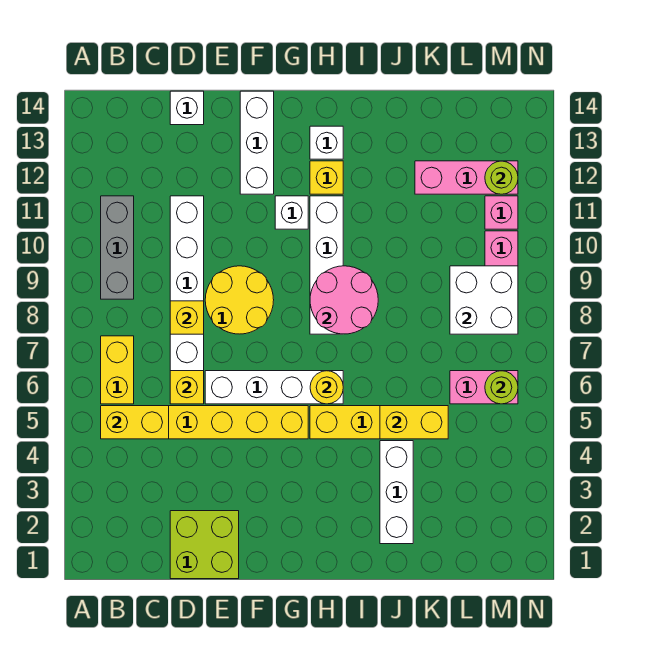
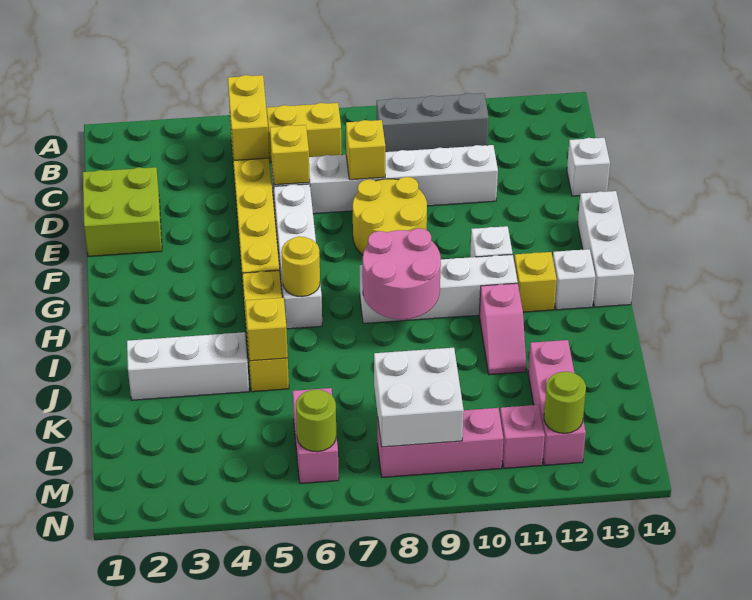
white brick F12:F14 level 1 -> white brick F14:H14 level 1
none -> pink slope I11:J11 level 1 top I
yellow brick J5:K5 level 2 -> yellow brick J5 level 2

